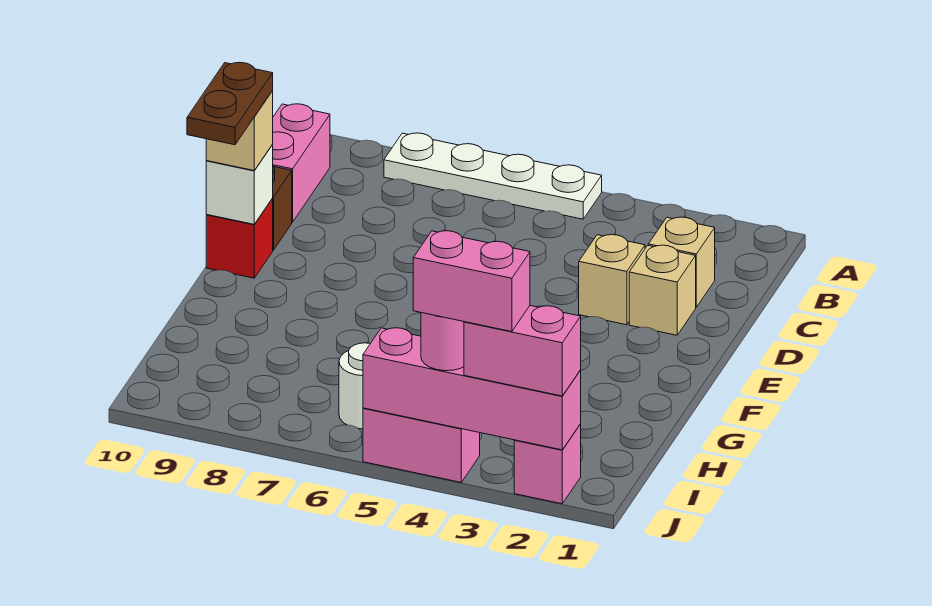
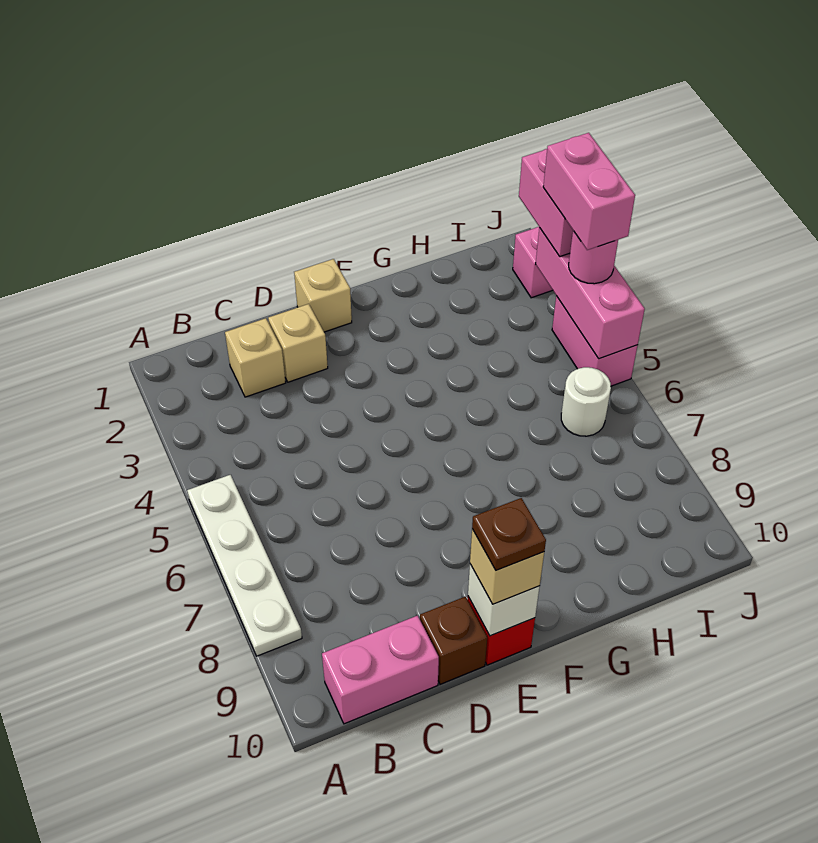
tan brick D3 level 1 -> tan brick E1 level 1
brown plate E10:F10 level 4 -> brown plate E10 level 4
pink brick J2:J5 level 2 -> pink brick J3:J5 level 2

